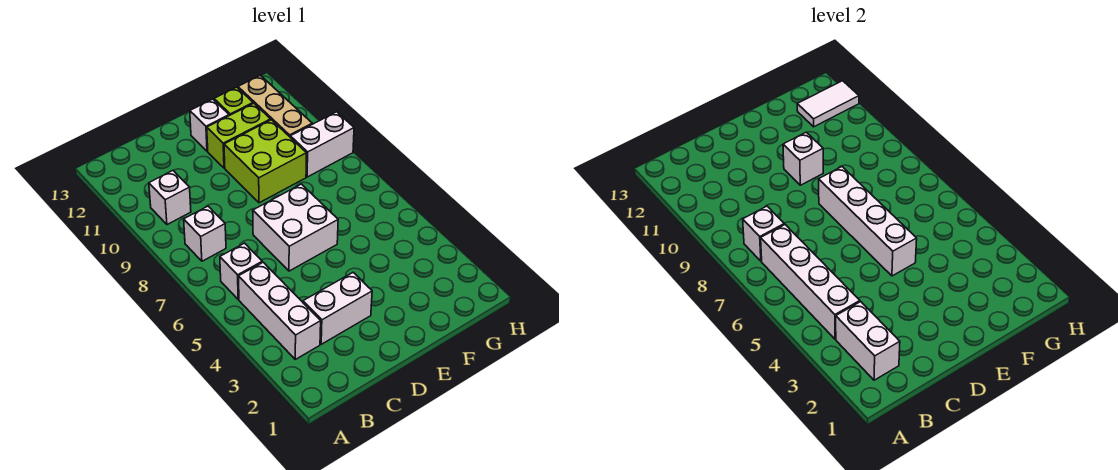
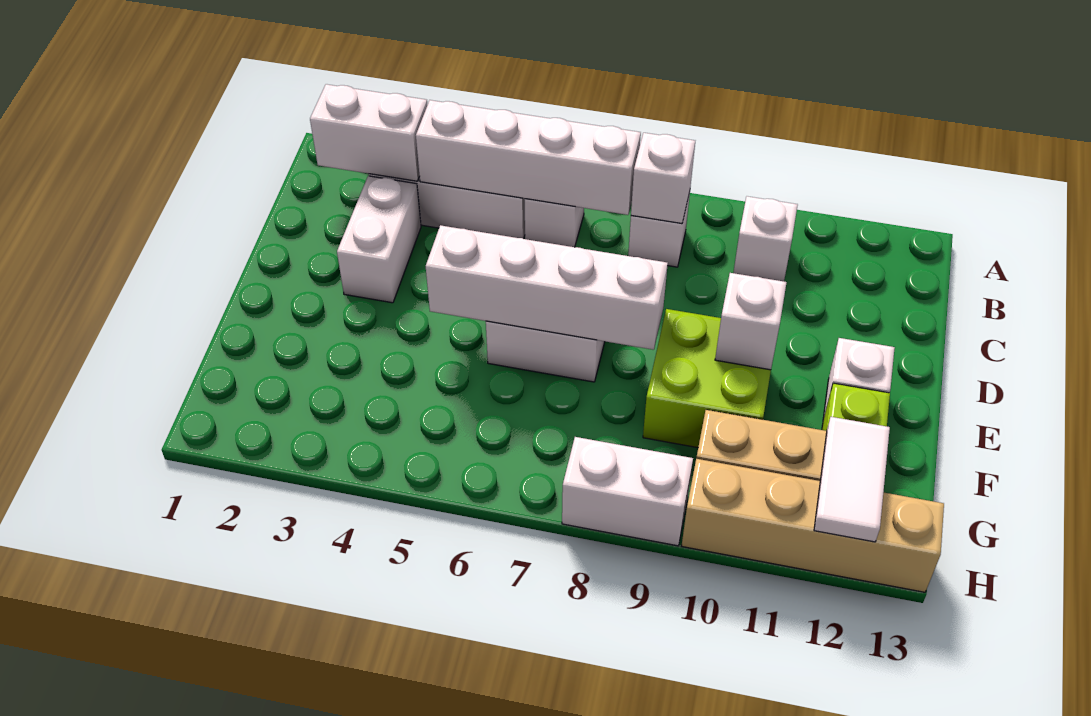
lime brick E11:F11 level 1 -> none
white brick G9:H9 level 1 -> white brick H8:H9 level 1
none -> tan brick H10:H13 level 1

